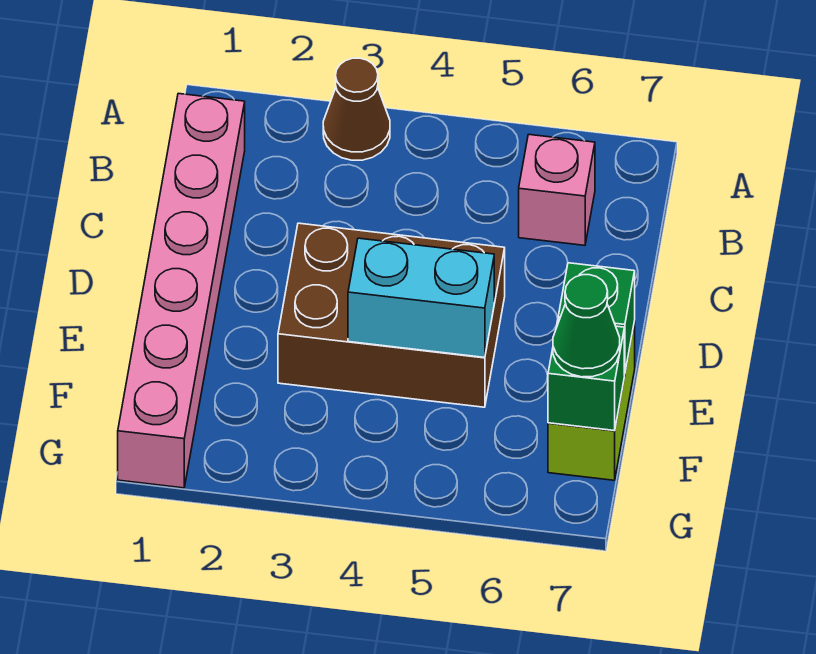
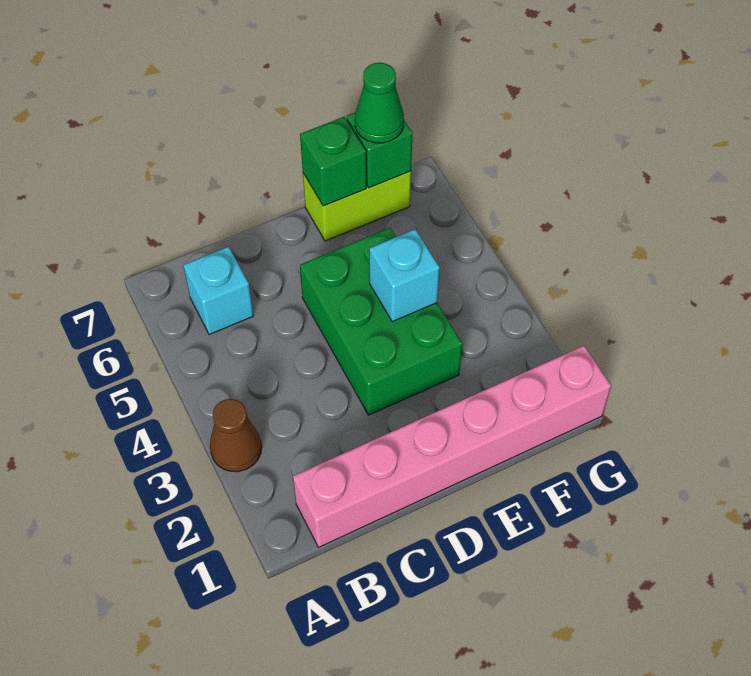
pink brick B6 level 1 -> cyan brick B6 level 1
brown brick D3:E5 level 1 -> green brick D3:E5 level 1
cyan brick E4:E5 level 2 -> cyan brick E4 level 2

